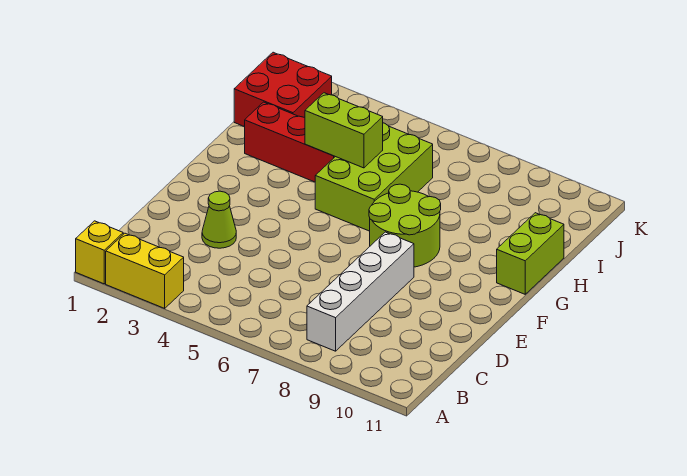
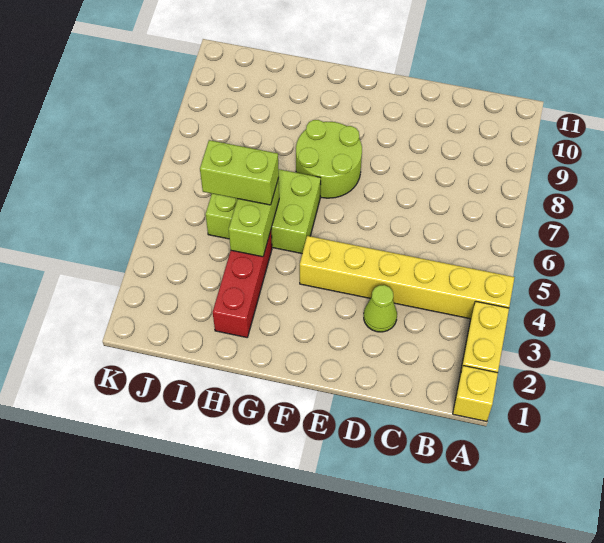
none -> yellow brick A4:F4 level 1
white brick B8:E8 level 1 -> none
lime brick G11:H11 level 1 -> lime brick H5:I5 level 3
red brick I1:J2 level 1 -> none

